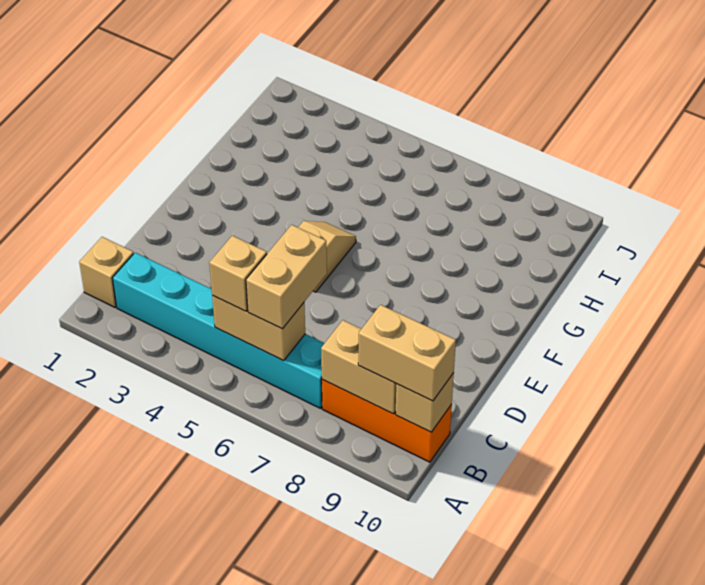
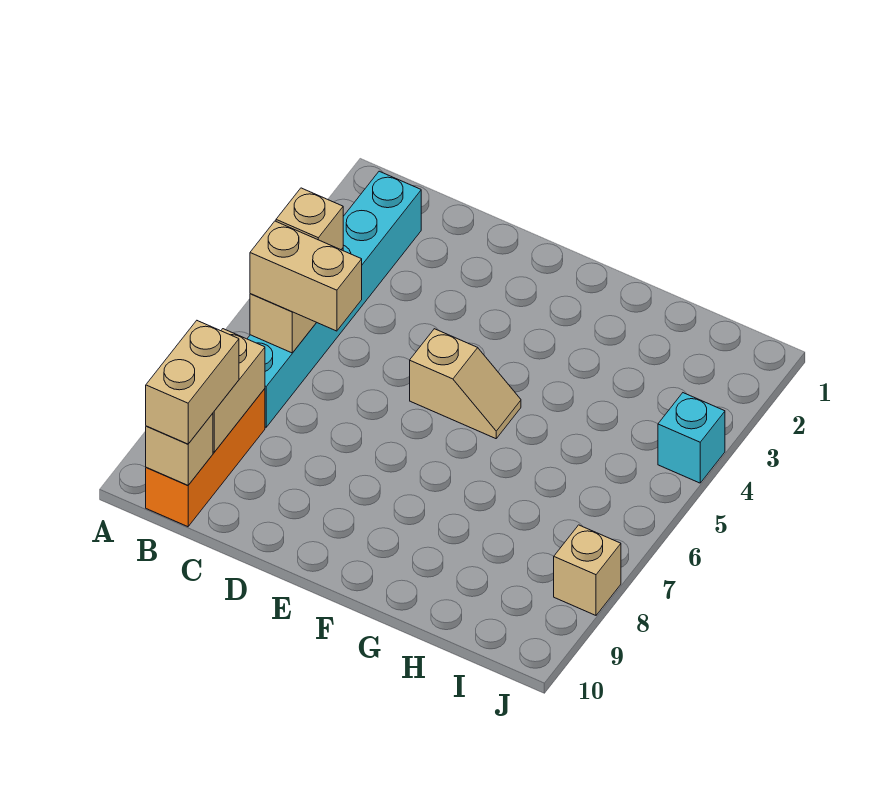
tan brick B1 level 1 -> tan brick J8 level 1
none -> cyan brick J4 level 1

